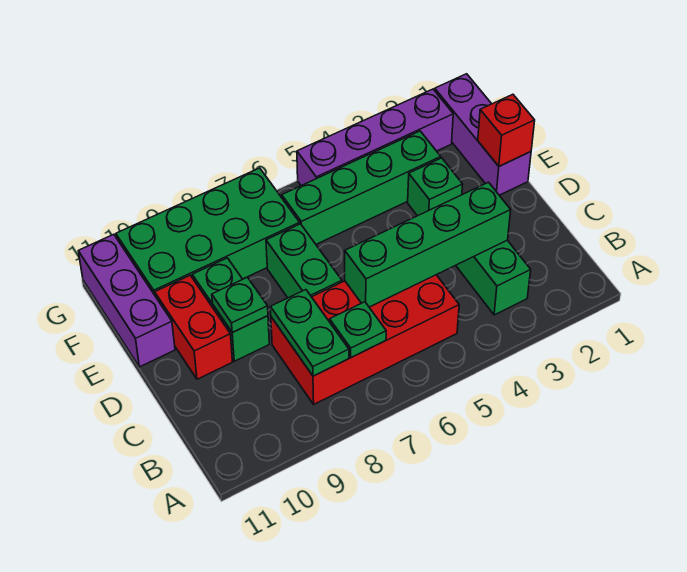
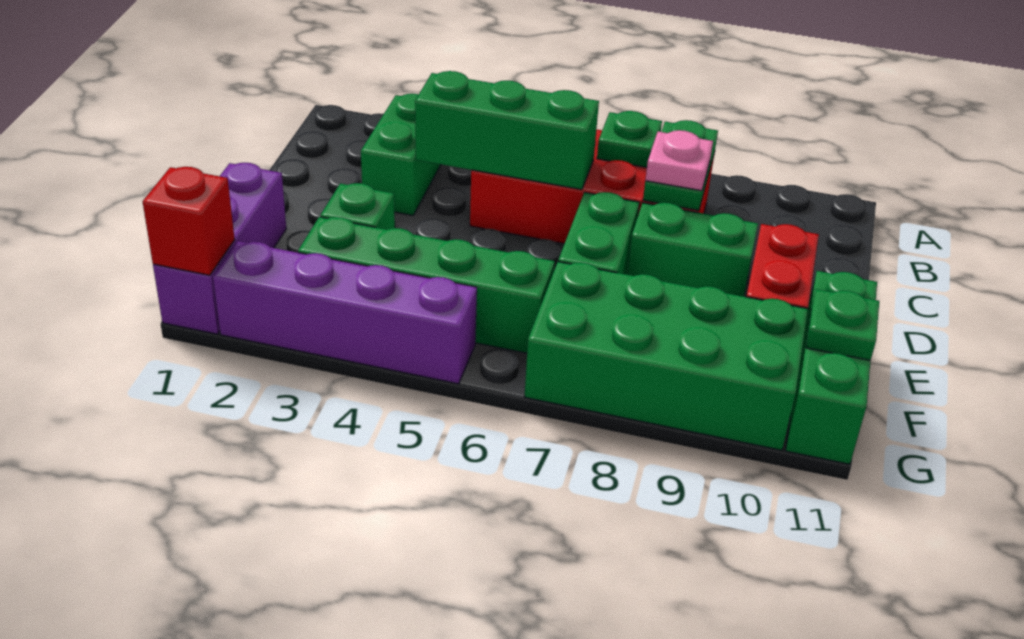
green brick C3:C6 level 2 -> green brick C4:C6 level 2
none -> pink plate C8 level 3
green brick D9:E9 level 1 -> green brick D8:D9 level 1
green plate D9 level 2 -> green plate F11 level 2
red brick E1 level 2 -> red brick G1 level 2
purple brick E11:G11 level 1 -> green brick E11:G11 level 1

